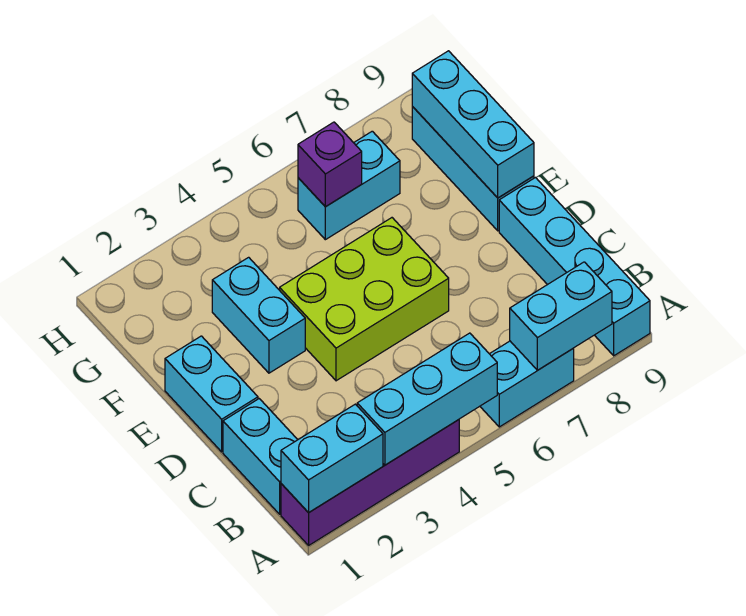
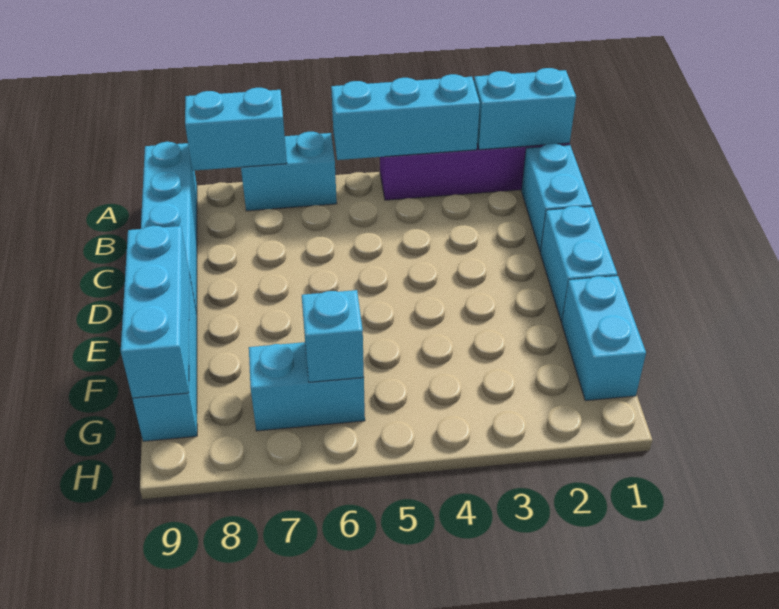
lime brick D4:E6 level 1 -> none
cyan brick E3:F3 level 1 -> cyan brick F1:G1 level 1
purple brick G6 level 2 -> cyan brick G6 level 2

